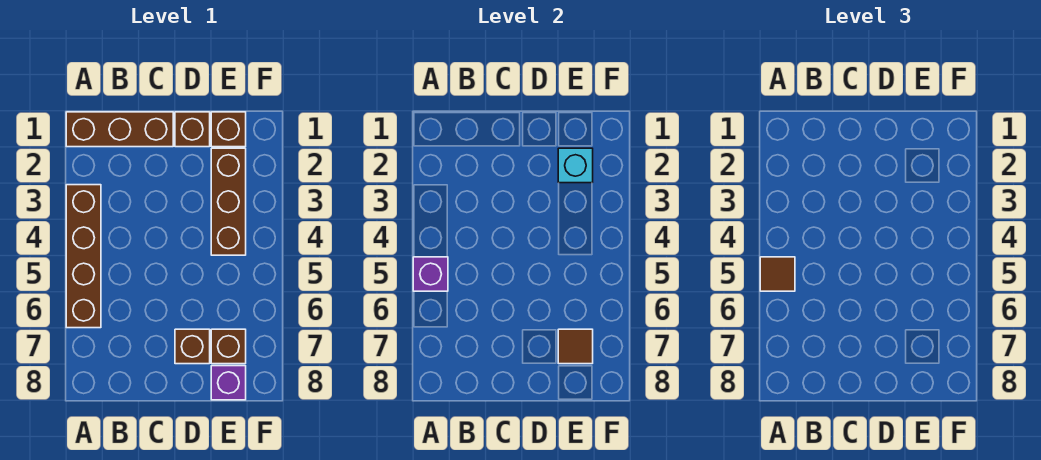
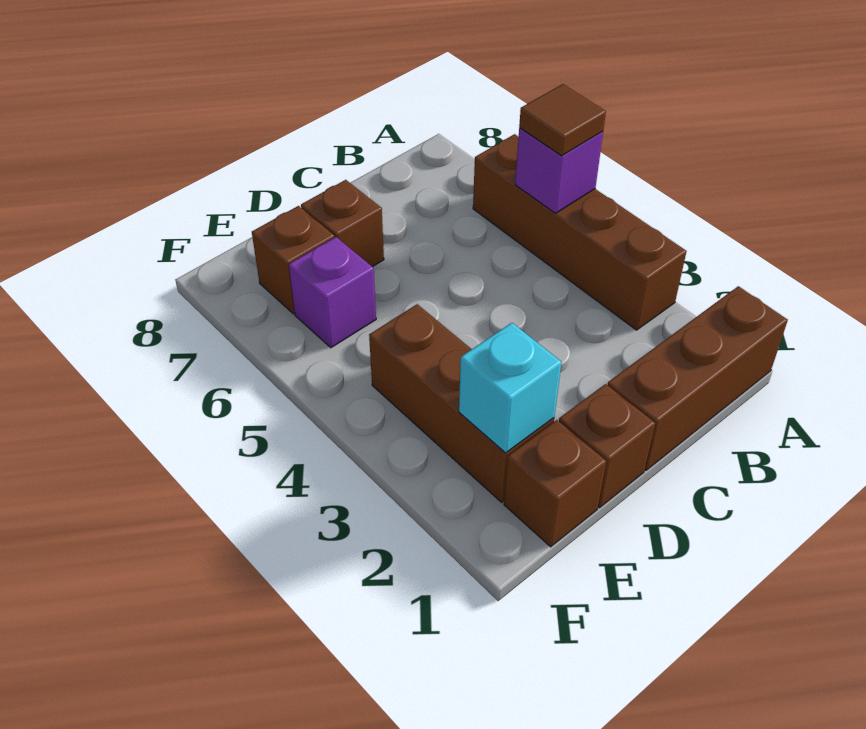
brown tile E7 level 2 -> none
purple brick E8 level 1 -> purple brick E6 level 1

